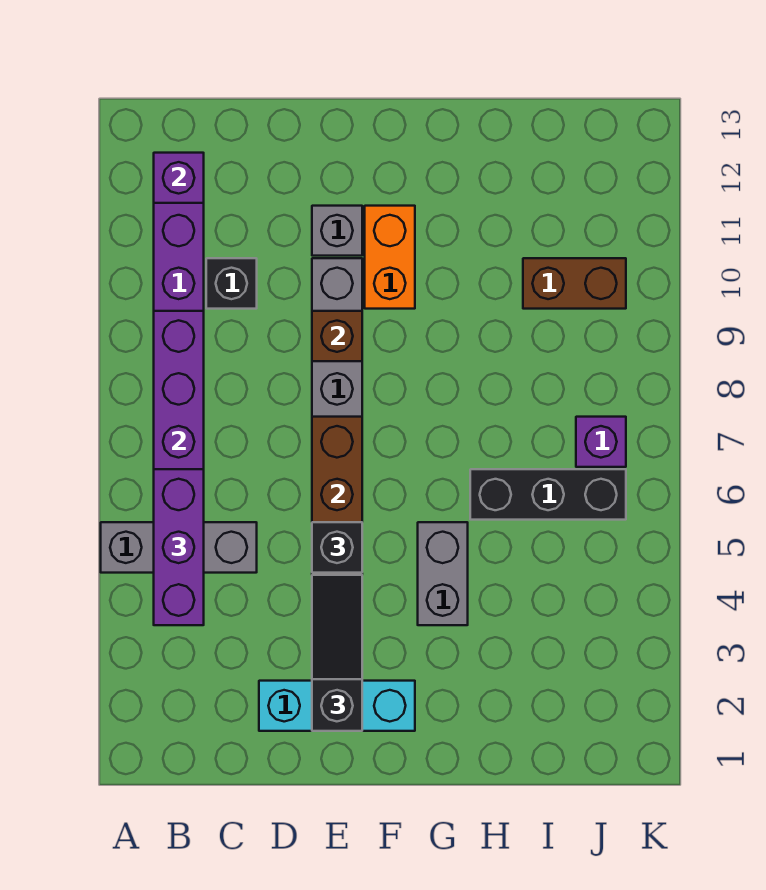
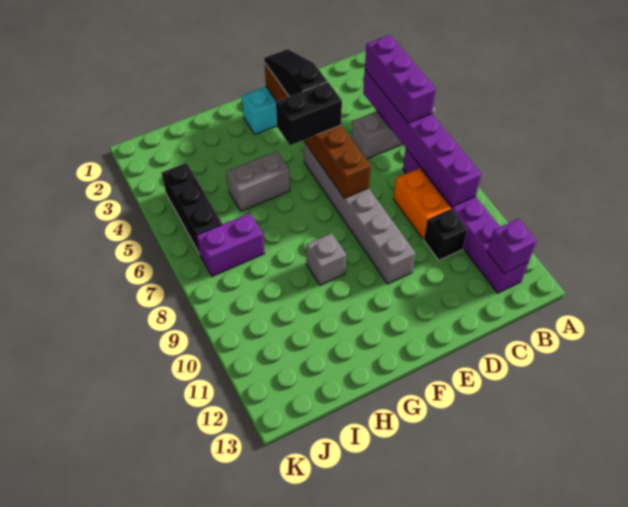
black slope E2:E4 level 3 top 2 -> black slope E2:E4 level 3 top 4
black brick E5 level 3 -> black brick E5:F5 level 3
brown brick E9 level 2 -> none
grey brick E11 level 1 -> grey brick G9 level 1
orange brick F10:F11 level 1 -> orange brick C8:C9 level 1
grey brick G4:G5 level 1 -> grey brick G5:H5 level 1
black brick H6:J6 level 1 -> black brick J4:J6 level 1
brown brick I10:J10 level 1 -> none
purple brick J7 level 1 -> purple brick I7:J7 level 1

